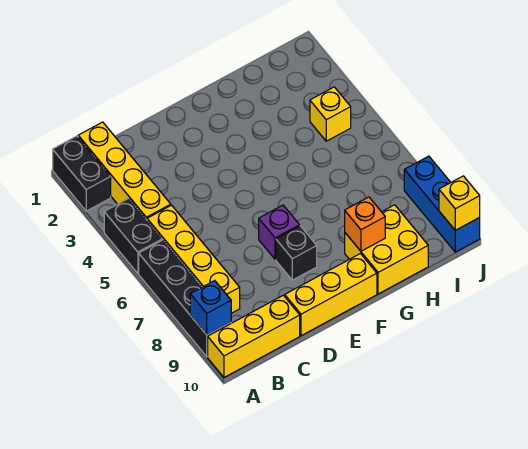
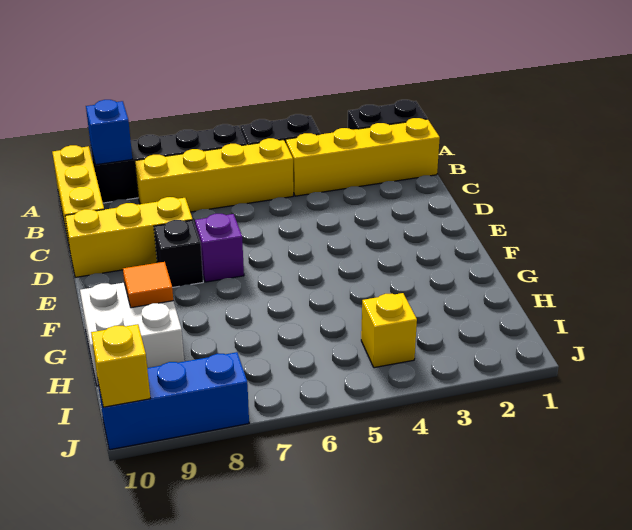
yellow brick D10:F10 level 1 -> yellow brick D8:D10 level 1
yellow brick G9:H10 level 1 -> white brick G9:H10 level 1
orange brick G9 level 2 -> orange tile G9 level 2

